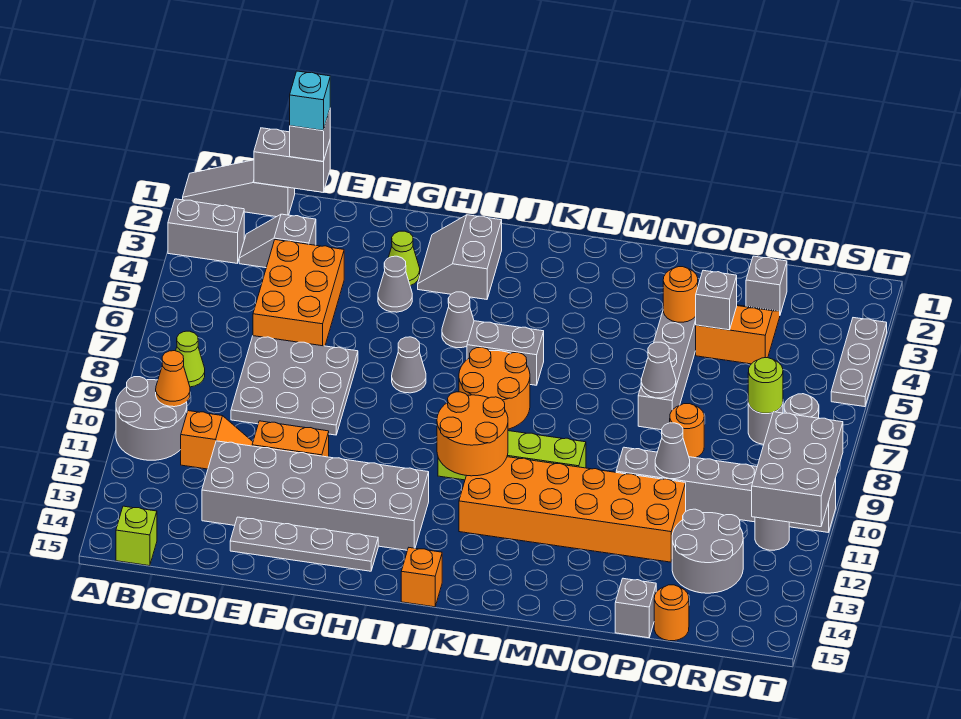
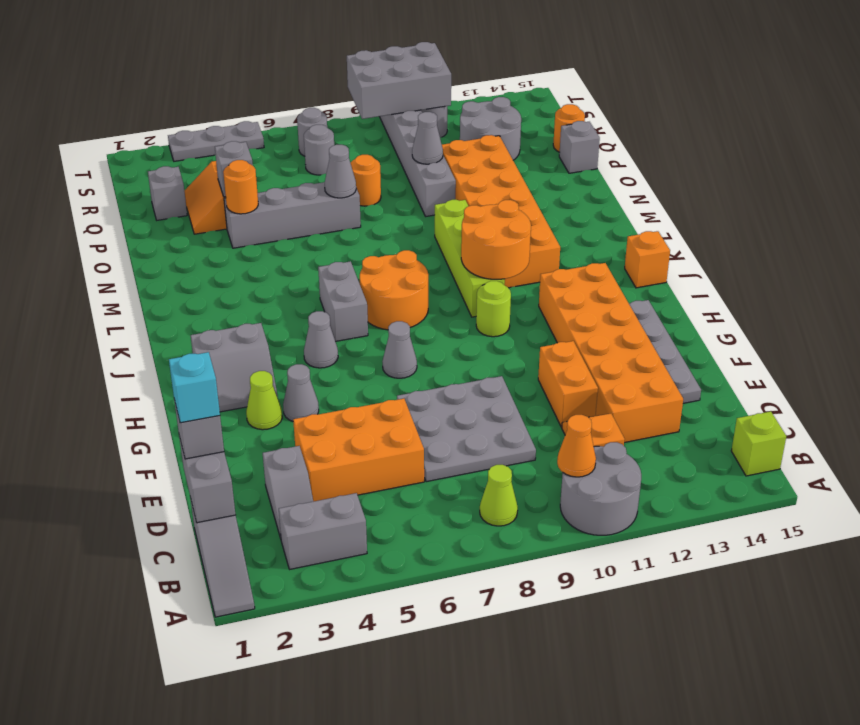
grey brick A3:B3 level 1 -> grey brick B3:B4 level 1
grey brick D12:I13 level 1 -> orange brick D12:I13 level 1
lime round brick R7 level 2 -> lime round brick I10 level 1

